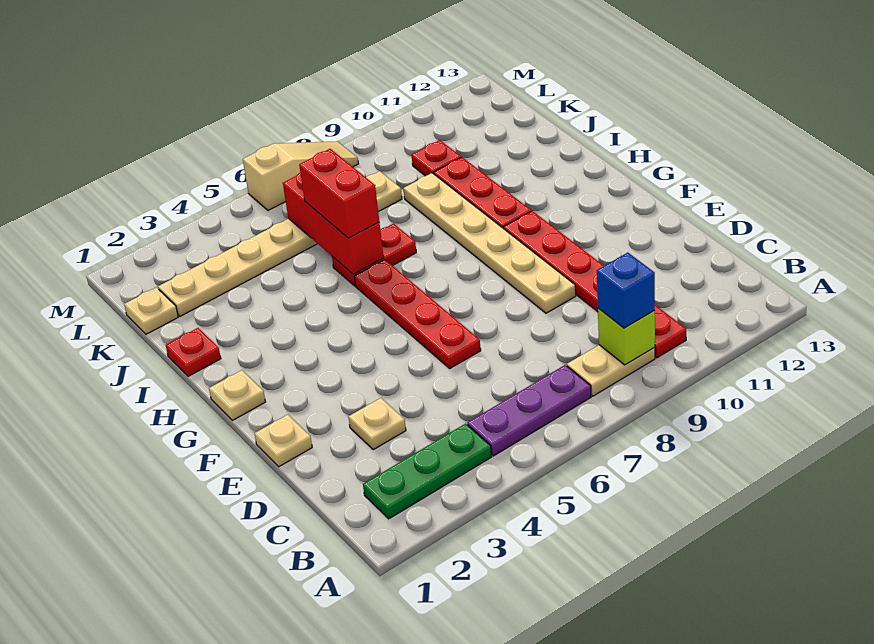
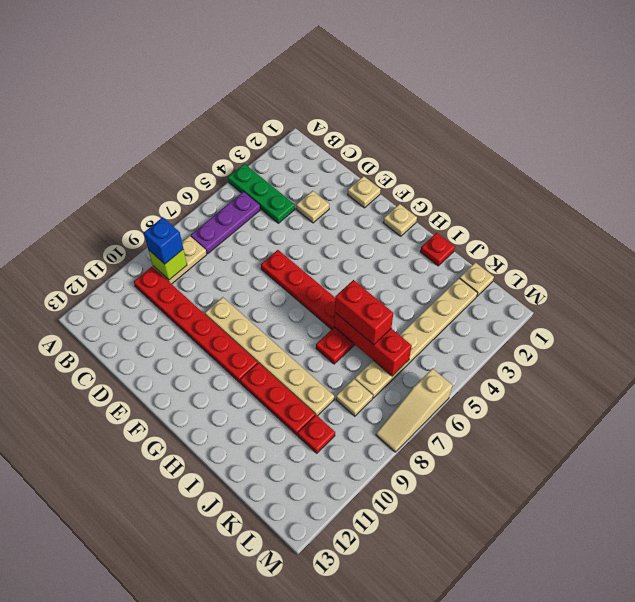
green plate B2:B4 level 1 -> green plate A4:C4 level 1

